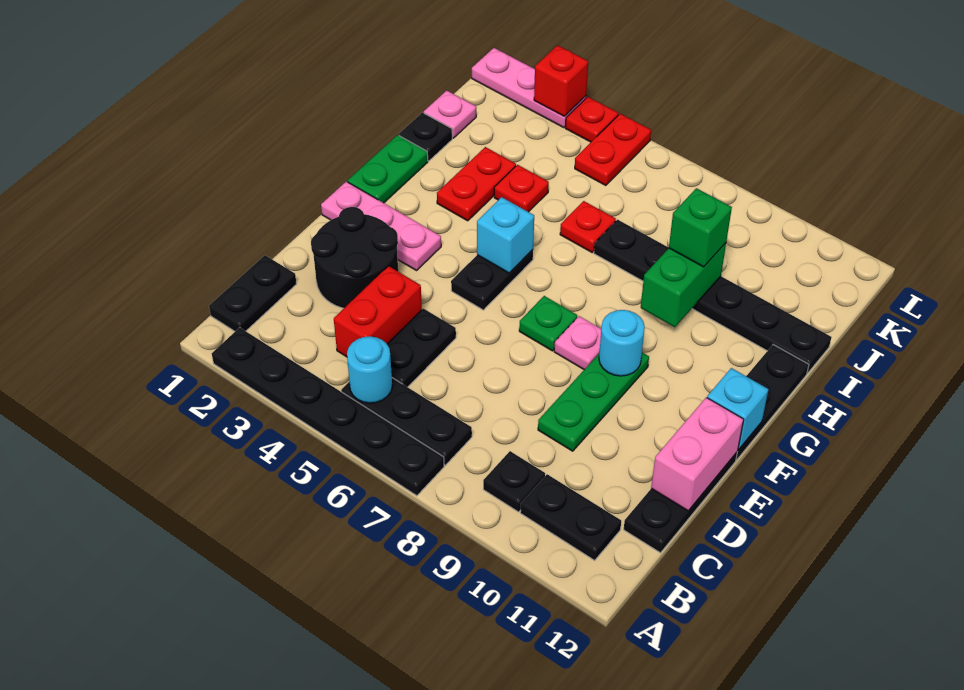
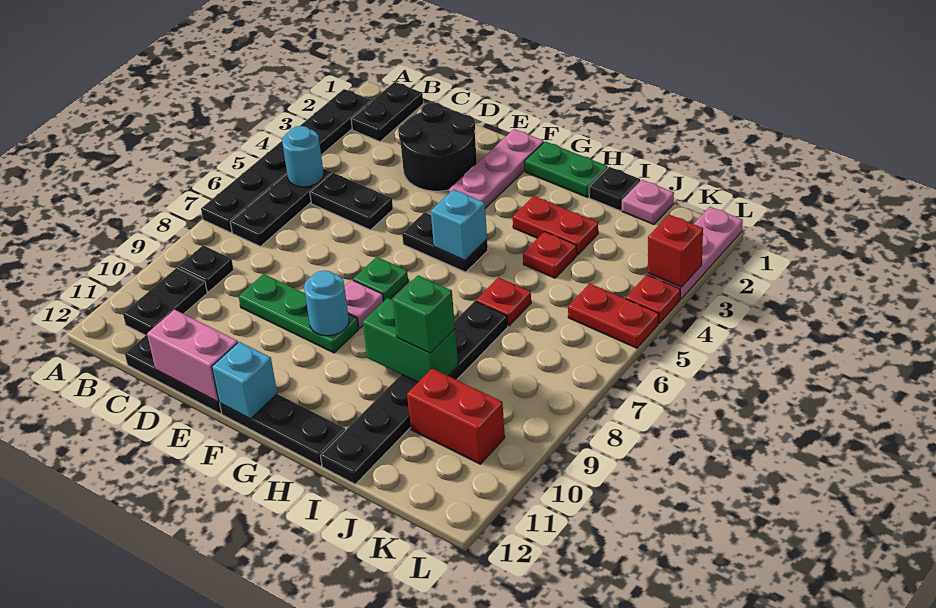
black plate B1:C1 level 1 -> black plate B1:B2 level 1
red brick C4:D4 level 1 -> red brick J10:K10 level 1

